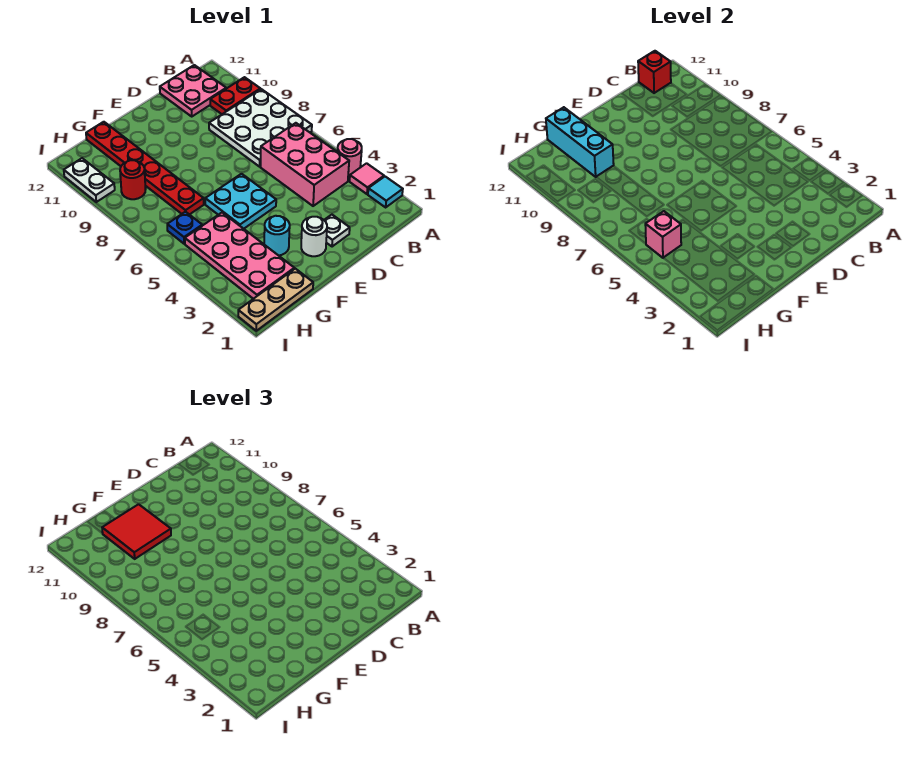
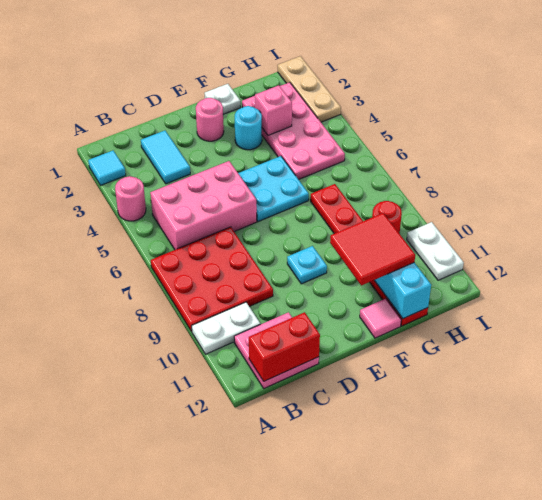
pink tile A3 level 1 -> pink tile F12 level 1
white plate A7:C9 level 1 -> red plate A7:C9 level 1
red plate A10:B10 level 1 -> white plate A10:B10 level 1
pink brick B4:C6 level 1 -> pink brick B5:D6 level 1
red brick B12 level 2 -> red brick B12:C12 level 2
none -> cyan tile C2:C3 level 1
white plate D2 level 1 -> white plate F1 level 1
white round brick E2 level 1 -> pink round brick E2 level 1
none -> cyan plate E9 level 1
tan plate G1:I1 level 1 -> tan plate I1:I3 level 1
pink brick H5 level 2 -> pink brick G3 level 2
blue plate H6 level 1 -> none

